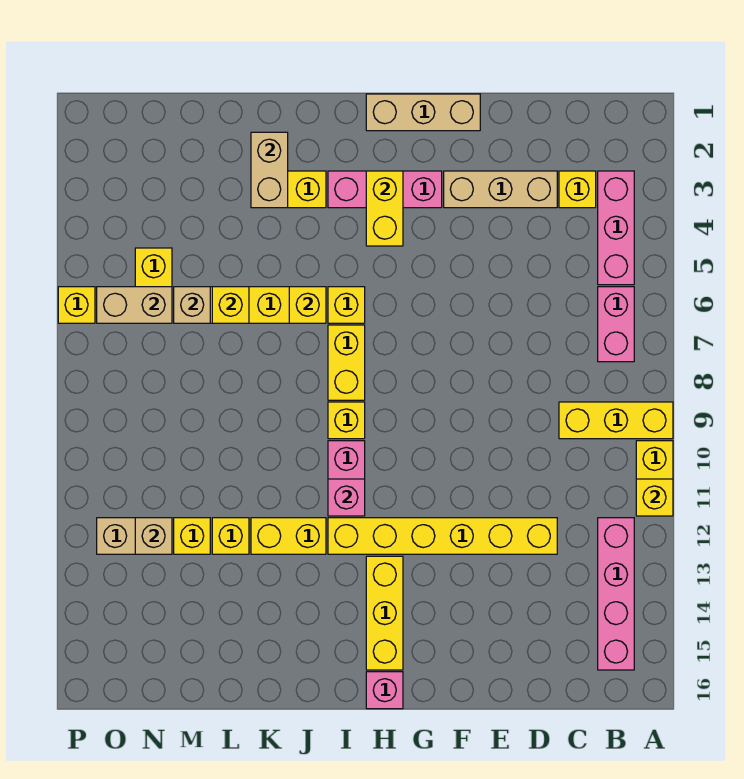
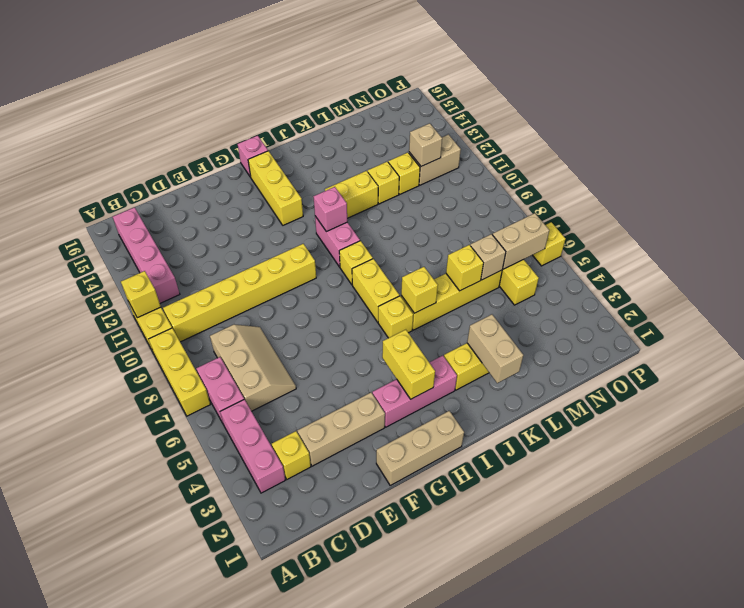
yellow brick A9:C9 level 1 -> yellow brick A7:A9 level 1
none -> tan slope C6:D8 level 1 top C
yellow brick D12:I12 level 1 -> yellow brick B10:G10 level 1

